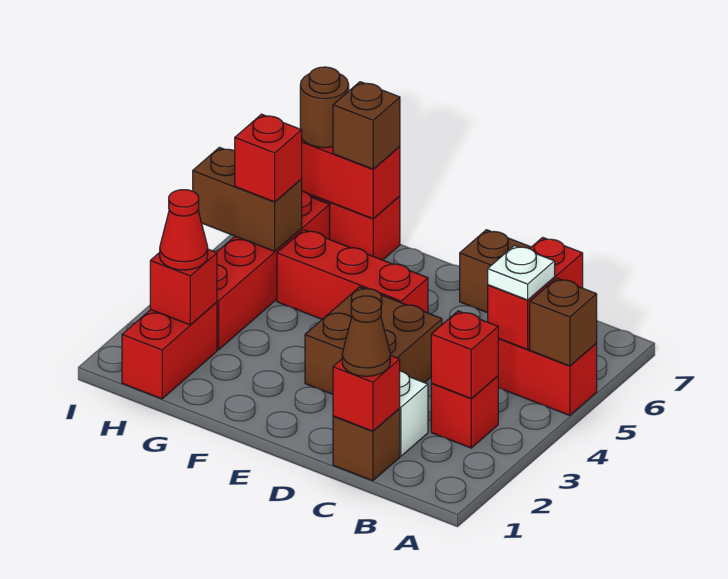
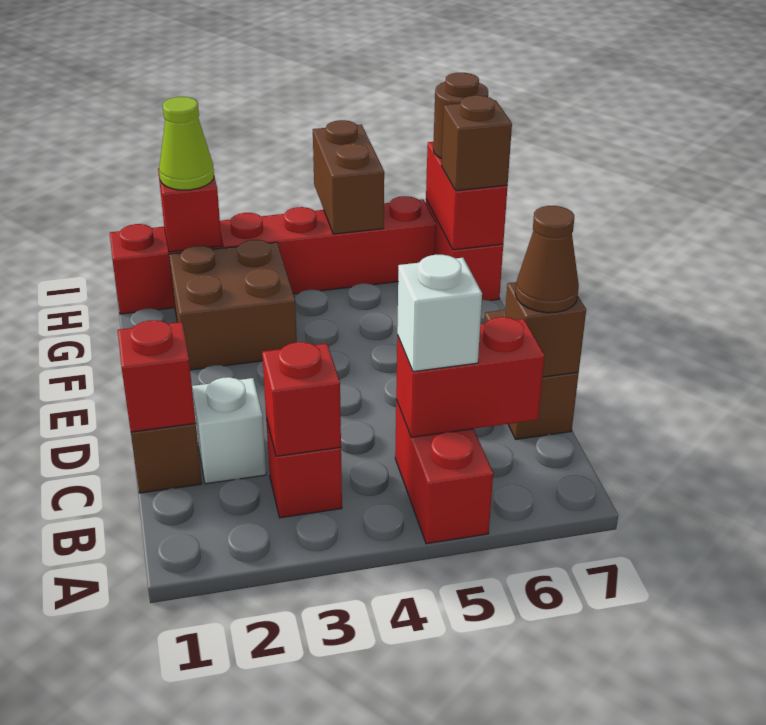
brown brick A5 level 2 -> brown brick C7 level 2
white plate B5 level 3 -> white brick B5 level 3
brown cone C1 level 3 -> brown cone C7 level 3
brown brick D3:E4 level 1 -> brown brick F2:G3 level 1
red brick E5:G5 level 1 -> none
red cone H2 level 3 -> lime cone H2 level 3
red brick H5 level 3 -> none

